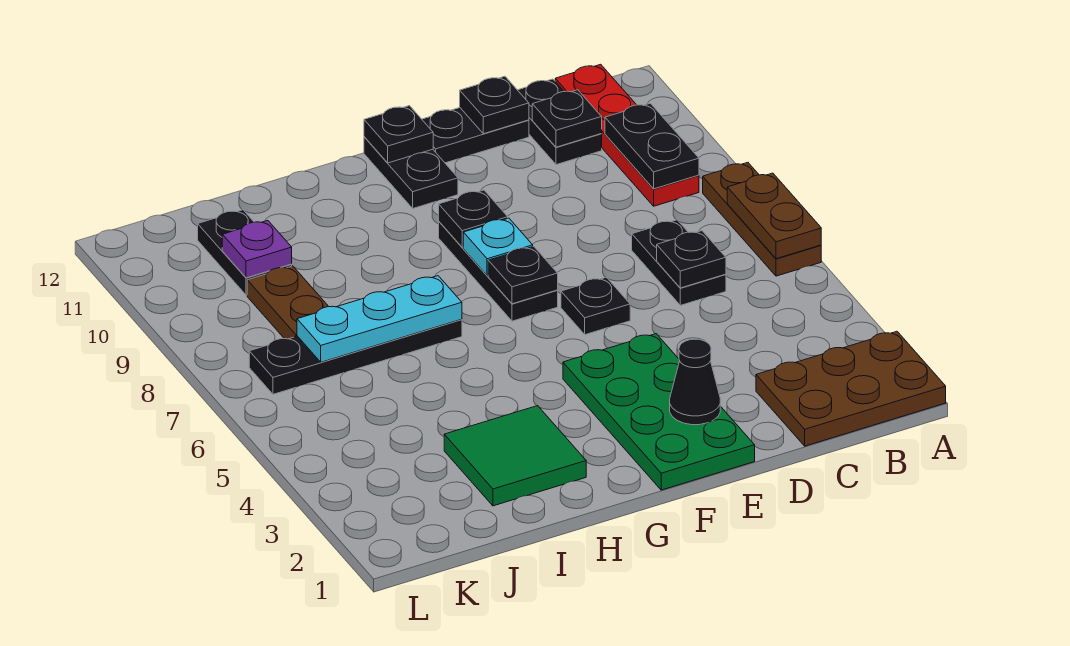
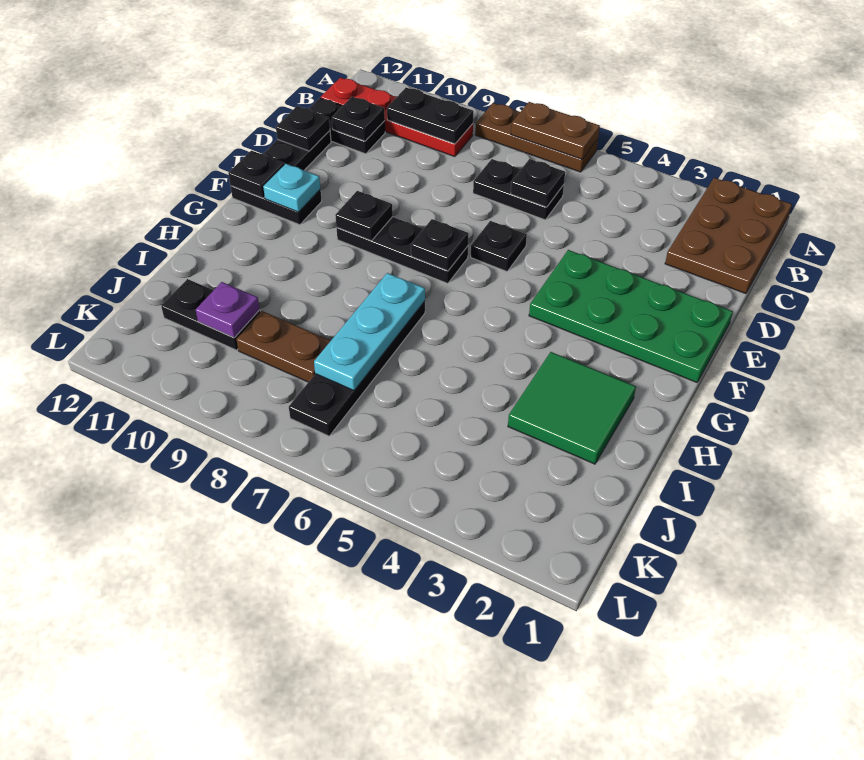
black cone E2 level 2 -> none
cyan plate F8 level 2 -> cyan plate F11 level 2

